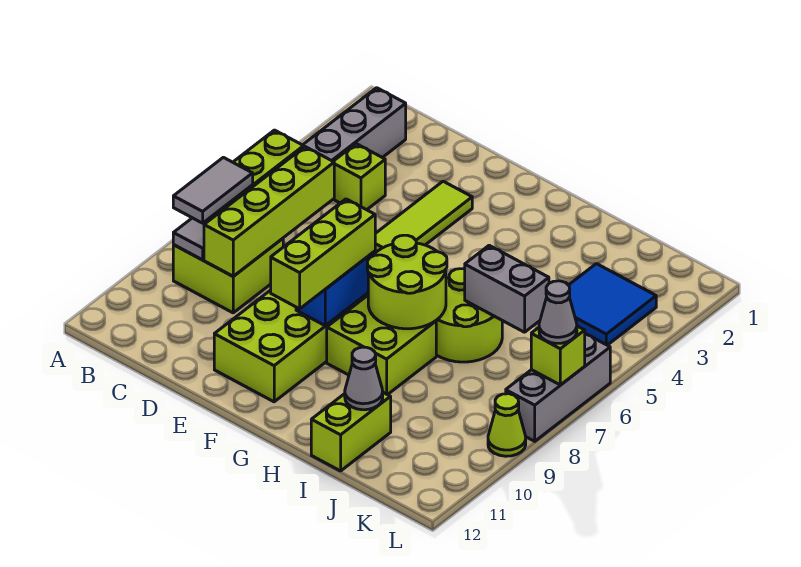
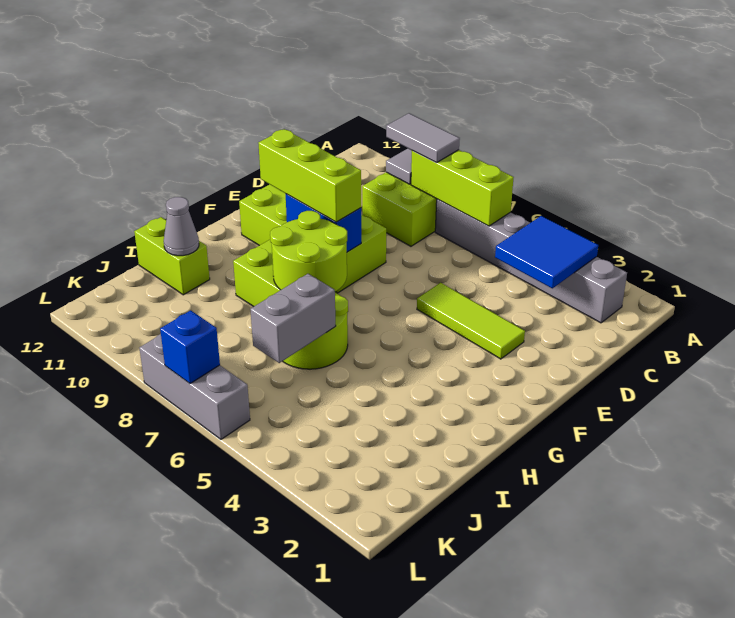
lime brick C4 level 1 -> none
lime brick C6:C9 level 2 -> none
blue tile J3:K4 level 1 -> blue tile B3:C4 level 2
lime brick L7 level 2 -> blue brick L7 level 2
grey cone L7 level 3 -> none
lime cone L9 level 1 -> none

